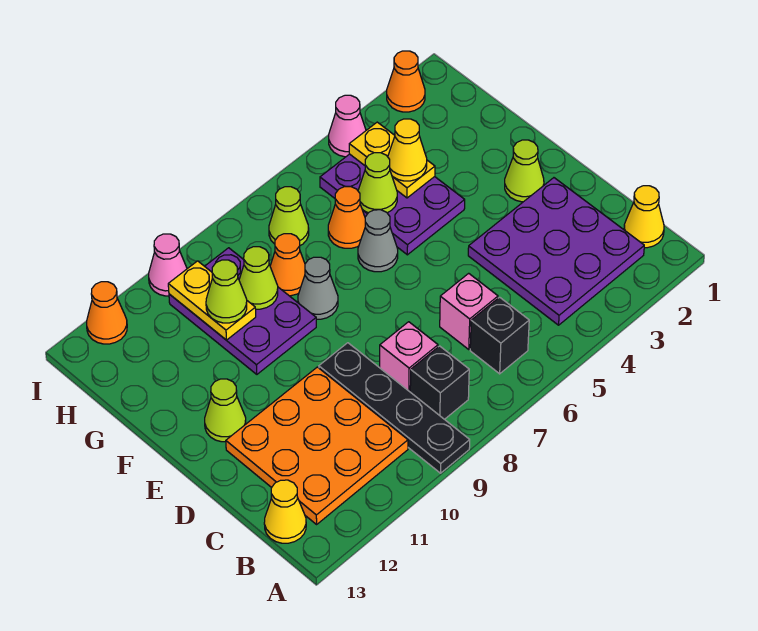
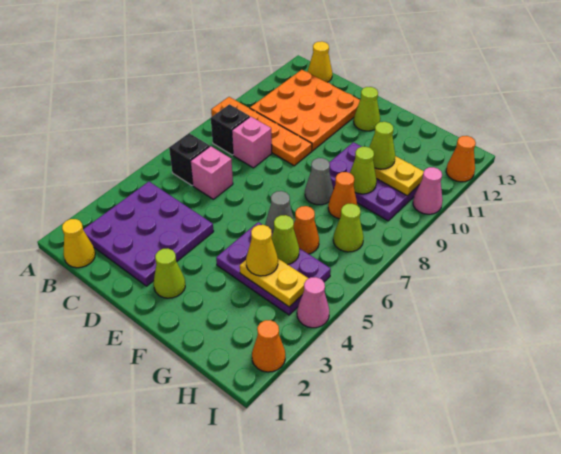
black plate A9:D9 level 1 -> orange plate A9:D9 level 1

